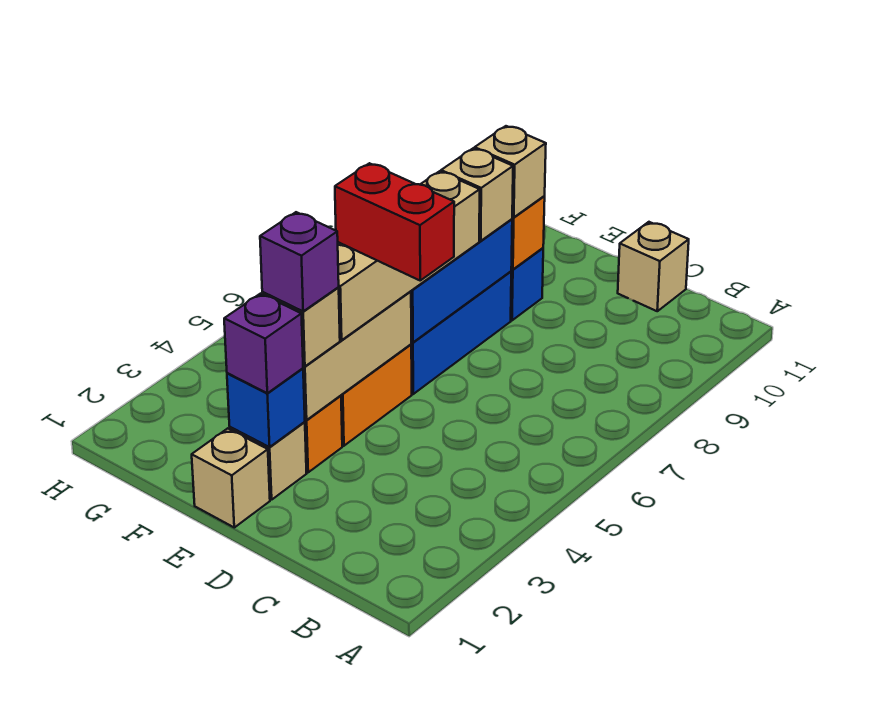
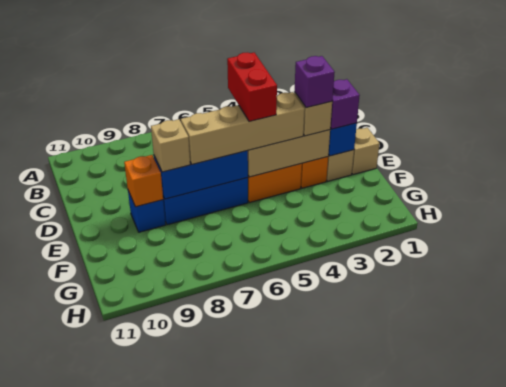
tan brick C11 level 1 -> none
tan brick E9 level 3 -> none

